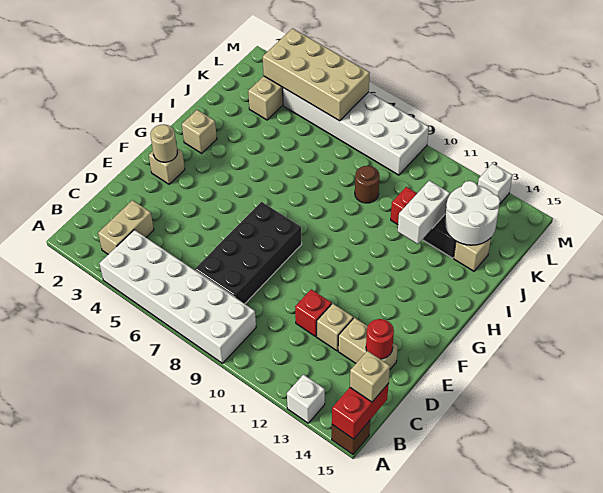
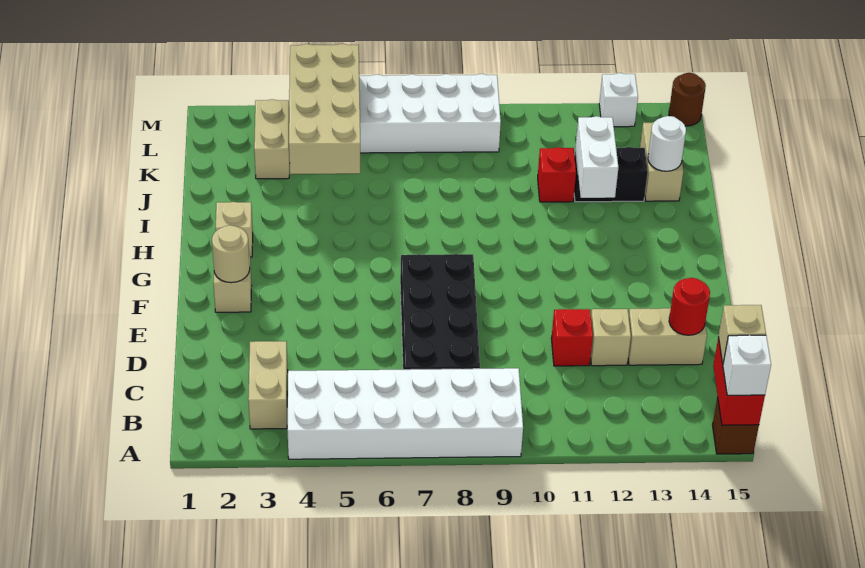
white brick A13 level 1 -> white brick A15 level 3
brown round brick J9 level 1 -> brown round brick M15 level 1
white round brick J13:K14 level 2 -> white round brick J14 level 2
tan brick J14 level 1 -> tan brick J14:K14 level 1
tan brick L3:M6 level 2 -> tan brick J4:M5 level 2

